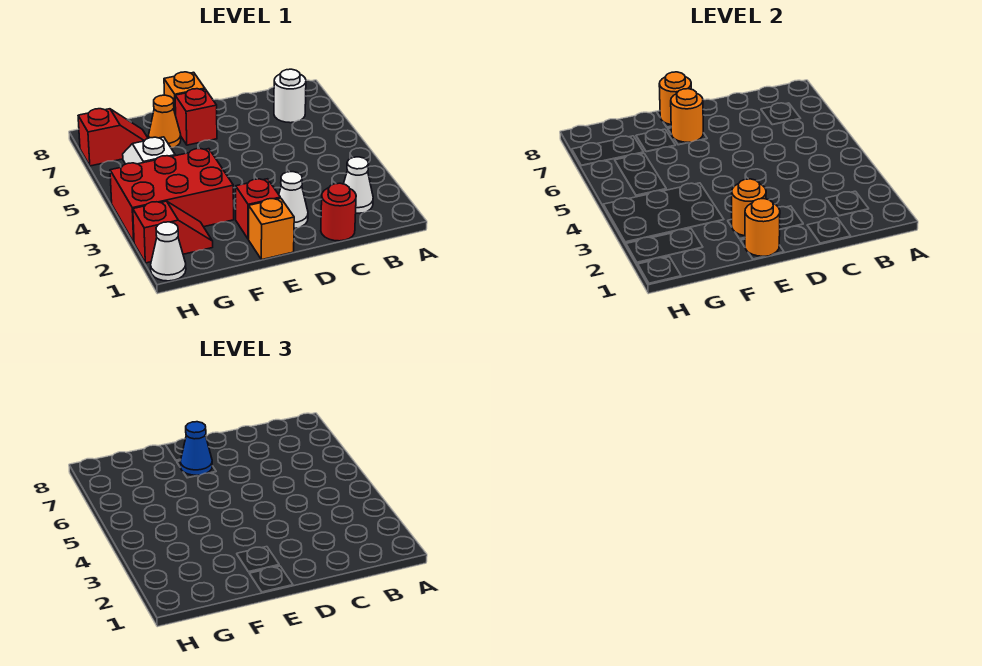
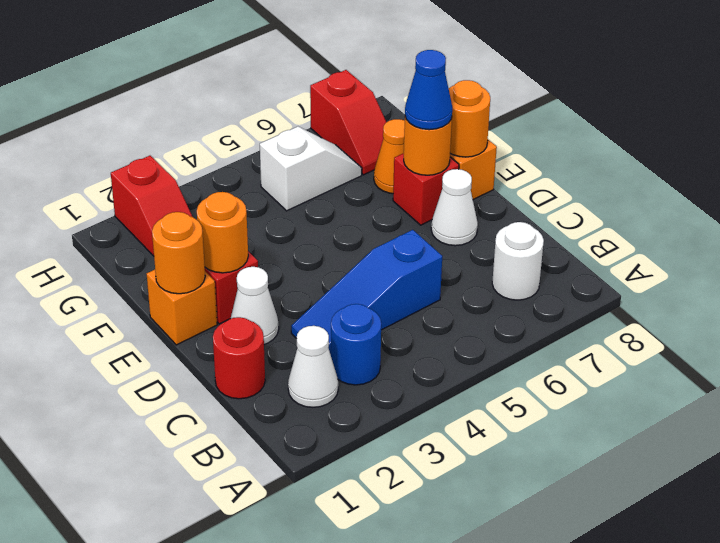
none -> blue round brick B3 level 1
none -> blue slope C3:C5 level 1 top 5
red brick F3:H4 level 1 -> none
white cone H1 level 1 -> white cone D7 level 1

